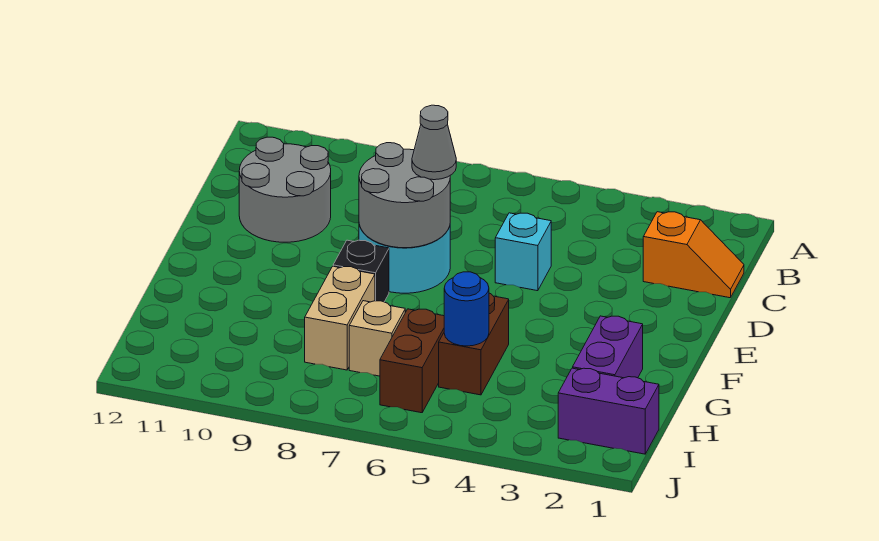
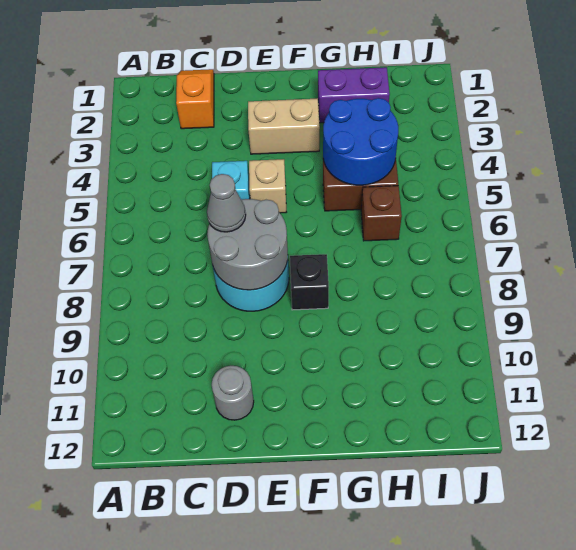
grey round brick C10:D11 level 1 -> grey round brick D11 level 1
tan brick G8:H8 level 1 -> tan brick E3:F3 level 1
blue round brick H5 level 2 -> blue round brick G4:H5 level 2
brown brick H6:I6 level 1 -> brown brick H6 level 1
tan brick H7 level 1 -> tan brick E5 level 1
purple brick I1:I2 level 1 -> none

